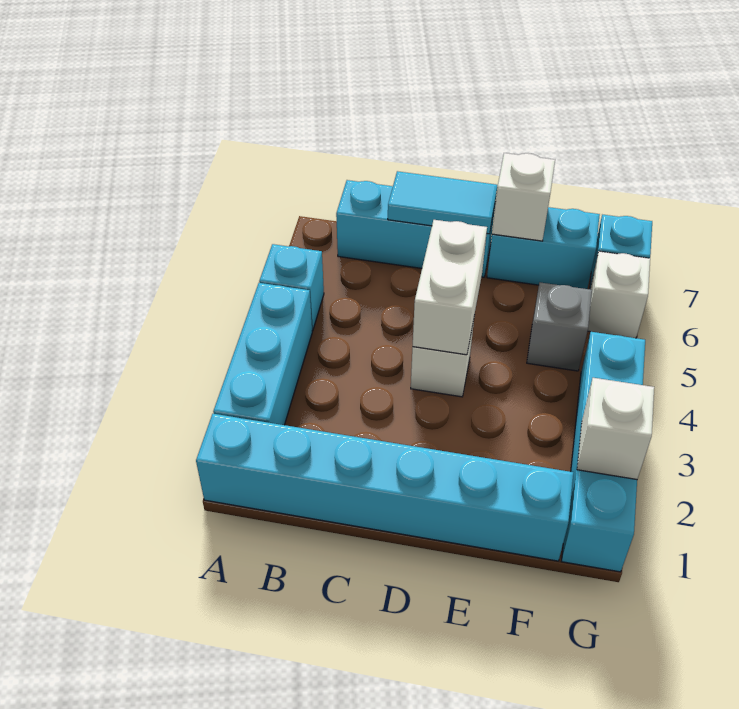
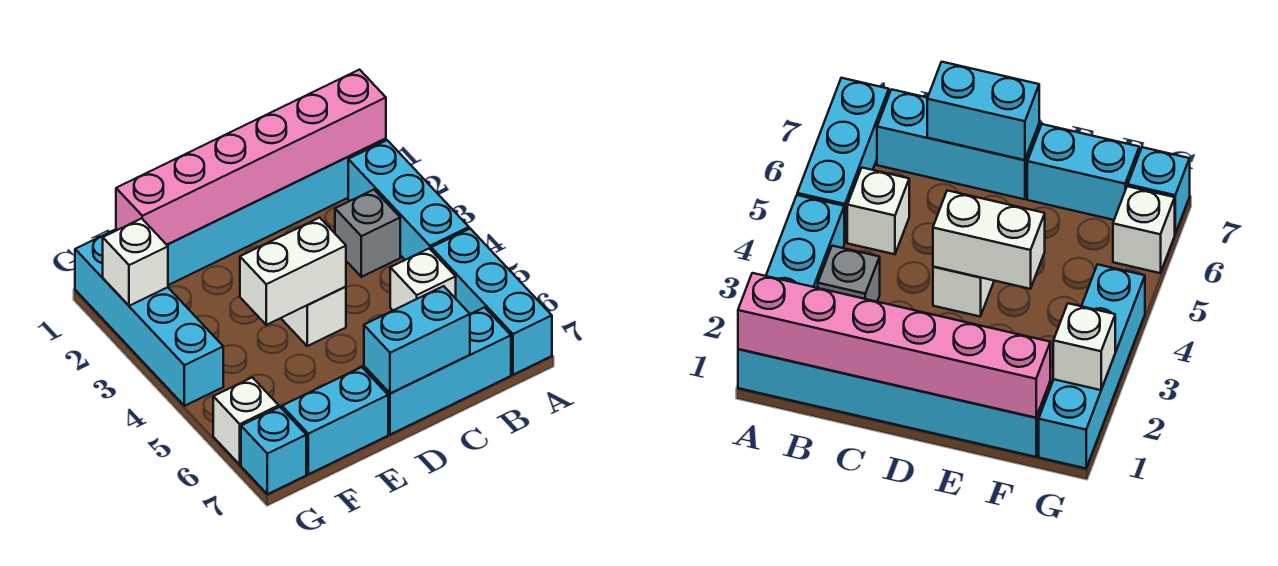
none -> pink brick A1:F1 level 2
cyan brick A5 level 1 -> cyan brick A5:A7 level 1
cyan tile C7:D7 level 2 -> cyan brick C7:D7 level 2
white brick D4:D5 level 2 -> white brick D4:E4 level 2
white brick E7 level 2 -> white brick B5 level 1
grey brick F5 level 1 -> grey brick B3 level 1

